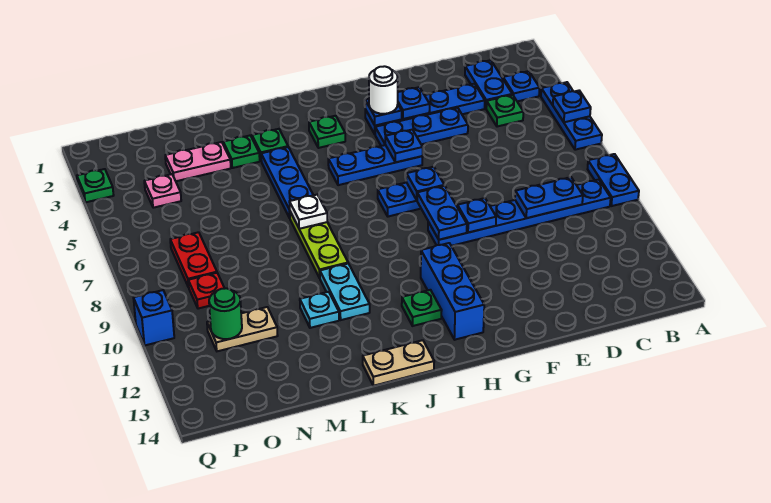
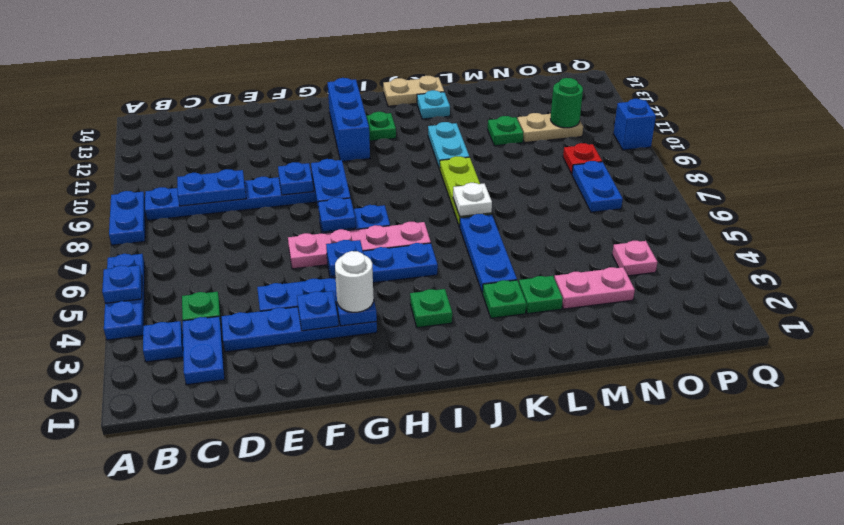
none -> pink plate F6:I6 level 1
cyan plate L11 level 1 -> cyan plate K13 level 1
red plate O7:O8 level 1 -> blue plate O7:O8 level 1
green plate Q3 level 1 -> green plate M11 level 1

